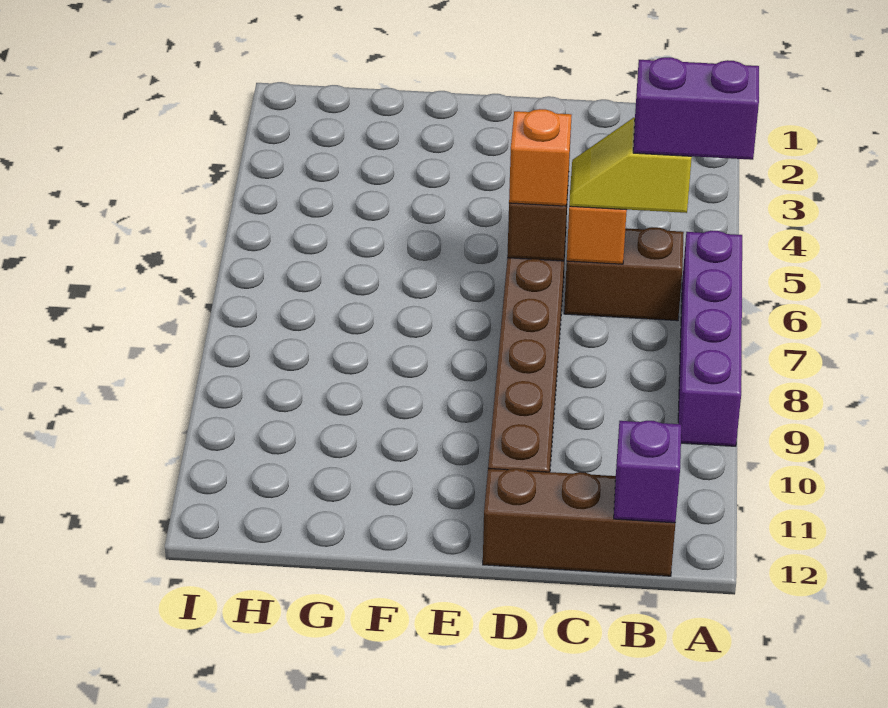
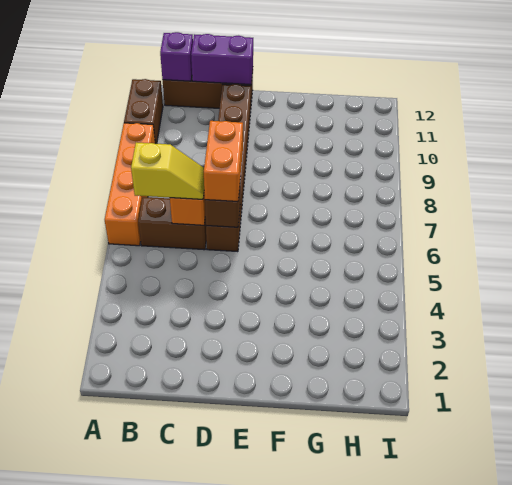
purple brick A6:A9 level 1 -> orange brick A6:A9 level 1
purple brick A6:B6 level 4 -> purple brick C12:D12 level 2
none -> brown brick A10:A11 level 1
orange brick D6 level 3 -> orange brick D6:D7 level 3

